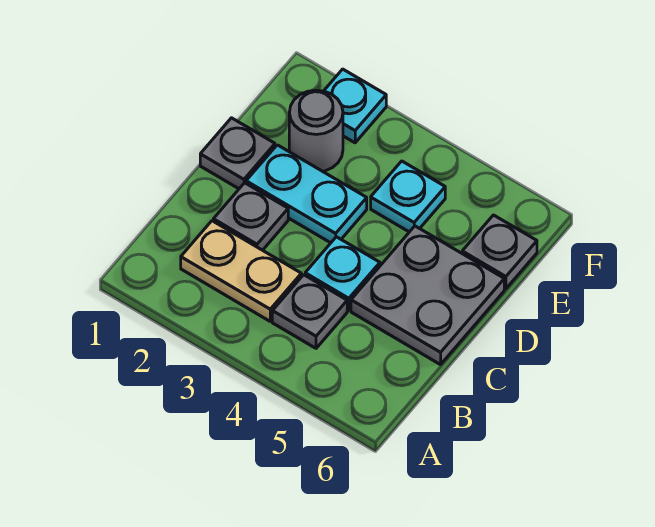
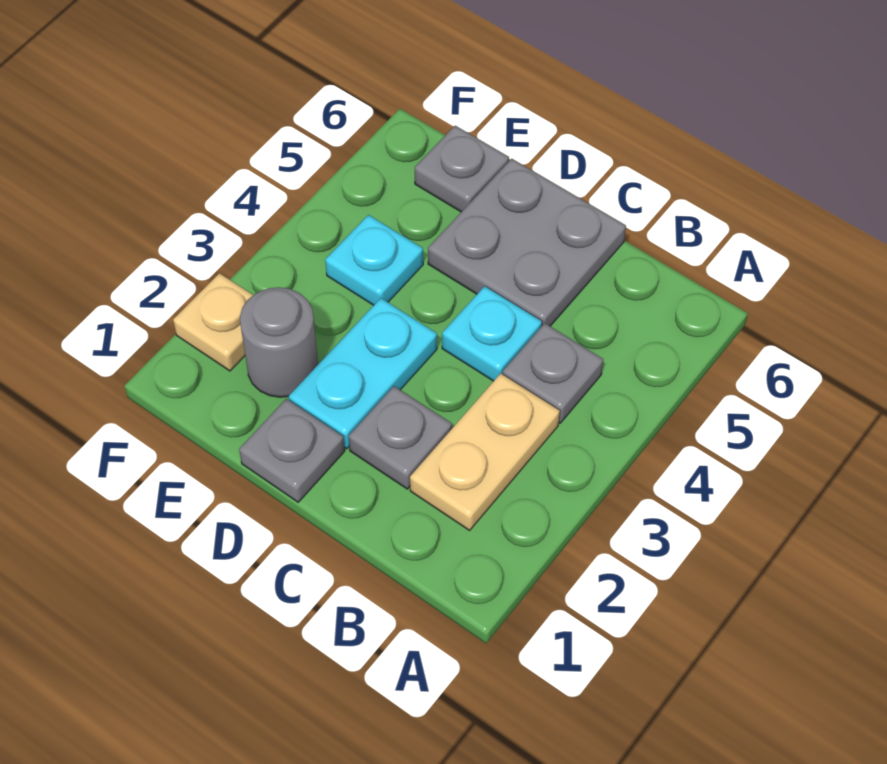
cyan plate F2 level 1 -> tan plate F2 level 1

